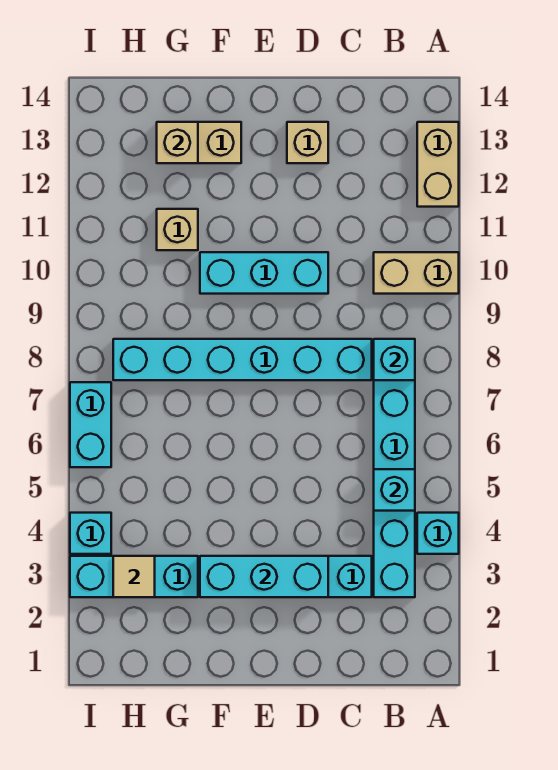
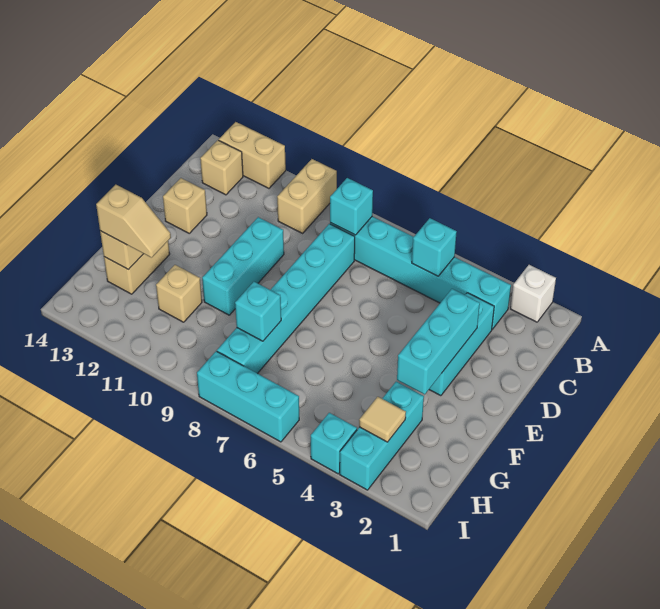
none -> white brick A2 level 1
cyan brick A4 level 1 -> cyan brick G8 level 2
none -> tan brick B13 level 1
none -> tan slope G12:G13 level 3 top 13
cyan brick I6:I7 level 1 -> cyan brick I6:I8 level 1

